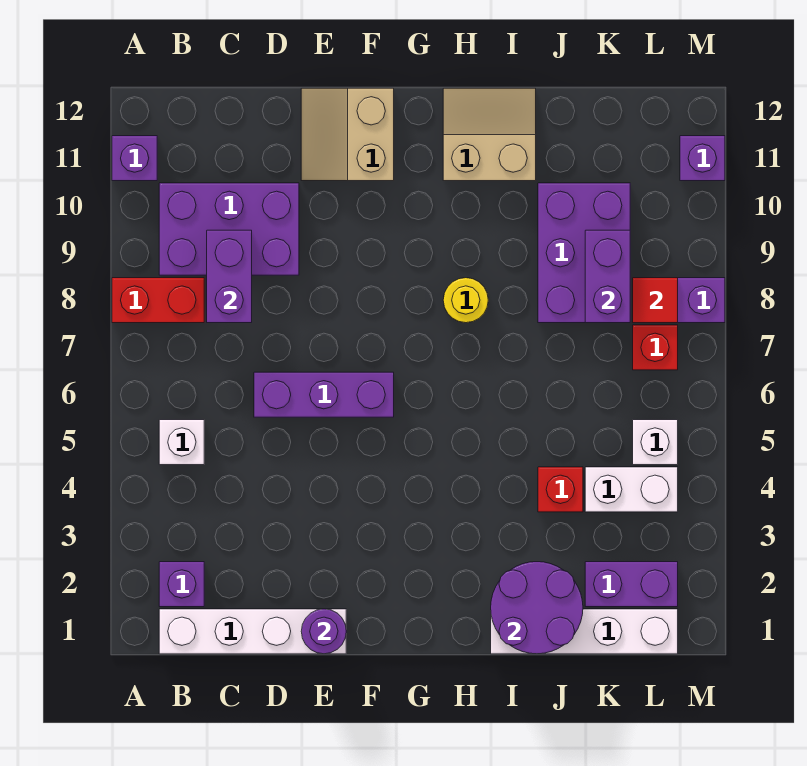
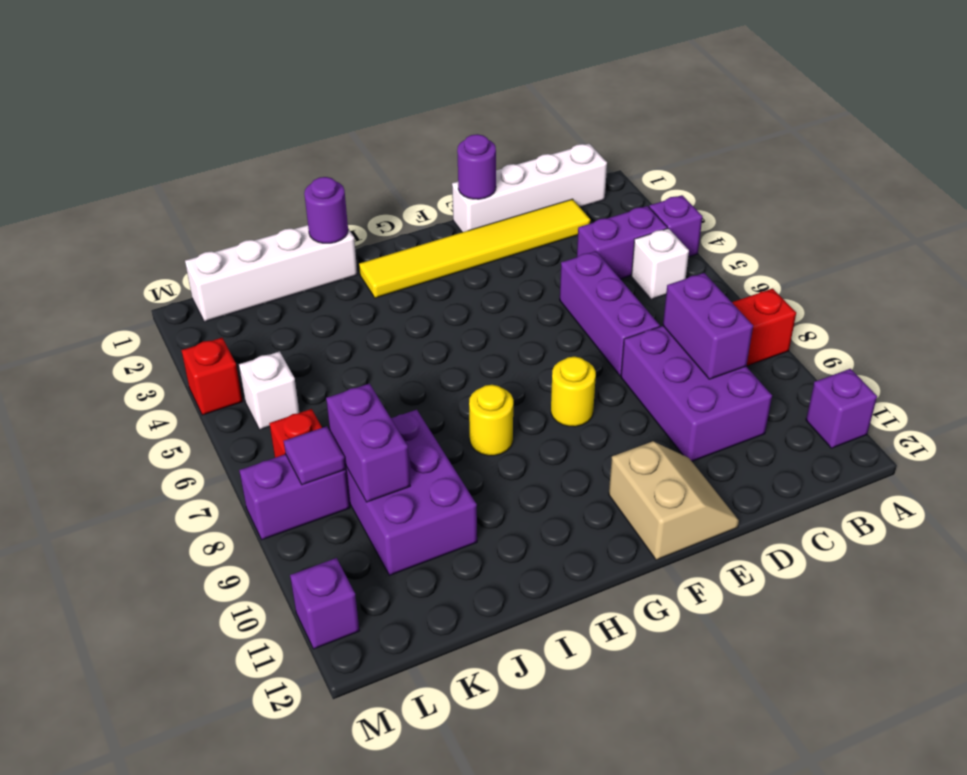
purple brick B2 level 1 -> purple brick A4 level 1
purple brick B9:D10 level 1 -> purple brick C8:D10 level 1
none -> yellow tile C2:H2 level 1
purple brick D6:F6 level 1 -> purple brick D5:D7 level 1
none -> yellow round brick F8 level 1
tan slope H11:I12 level 1 top 11 -> none
purple round brick I1:J2 level 2 -> purple round brick I1 level 2
red brick J4 level 1 -> red brick M4 level 1
purple brick K2:L2 level 1 -> purple brick B4:C4 level 1
white brick K4:L4 level 1 -> none
red tile L8 level 2 -> purple tile L8 level 2

